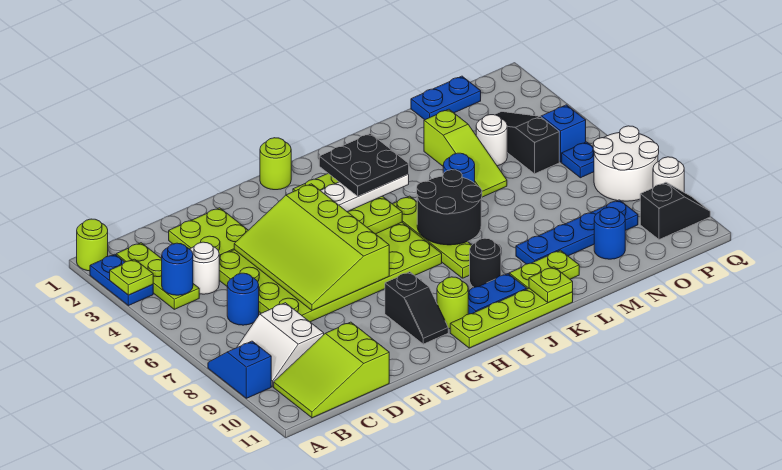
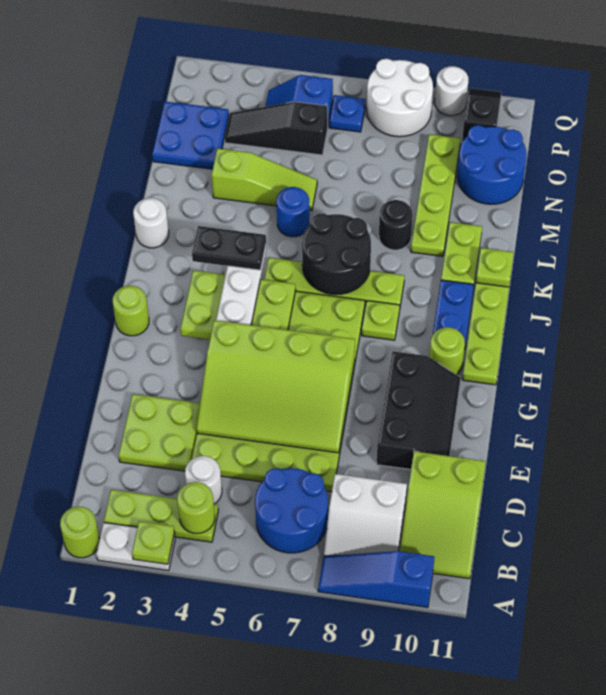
blue plate A2:A3 level 1 -> white plate A2:A3 level 1
blue slope A8:A9 level 1 top 9 -> blue slope A8:A10 level 1 top 10
blue round brick B4 level 2 -> lime round brick B4 level 2
blue round brick C6 level 1 -> blue round brick B6:C7 level 1
black slope G9:G10 level 1 top 9 -> black slope E9:G10 level 1 top 9
black plate I3:J4 level 4 -> black plate J3:J4 level 4
none -> lime plate I8 level 1
black round brick J9 level 1 -> black round brick L8 level 1
blue plate L9:O9 level 1 -> lime plate L9:O9 level 1
blue plate N1:O1 level 1 -> blue plate N1:O2 level 1
white round brick N4 level 1 -> white round brick K1 level 1
blue round brick N10 level 1 -> blue round brick N10:O11 level 1

